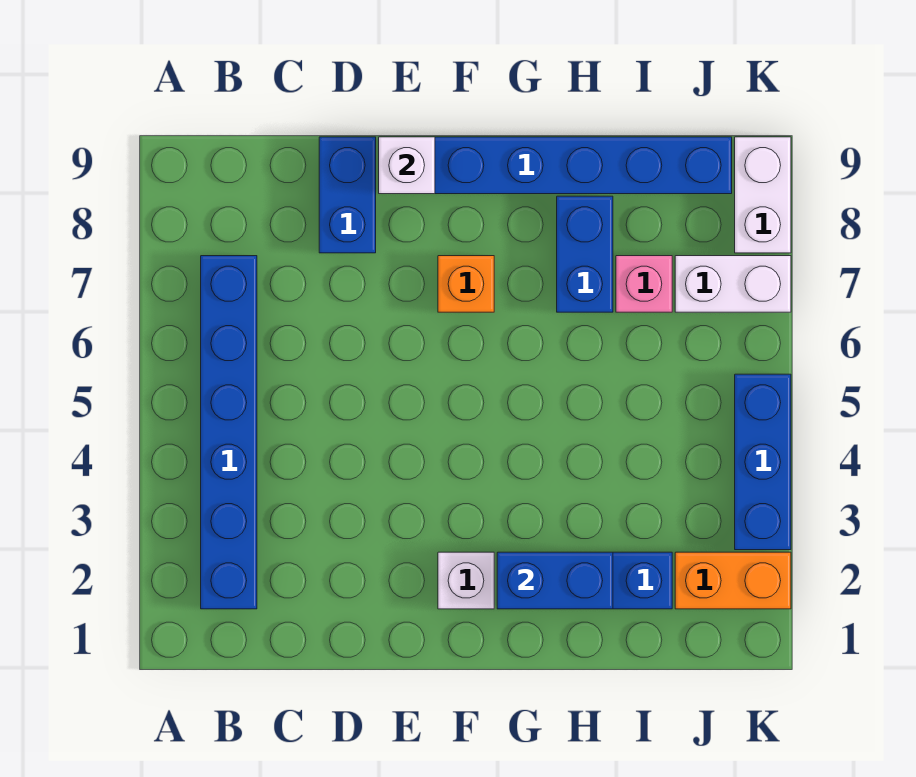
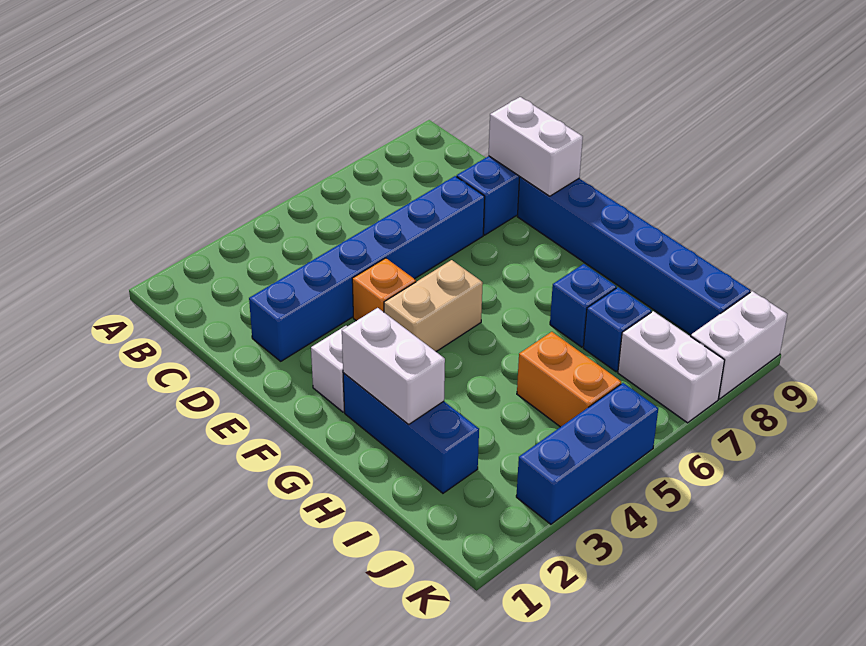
blue brick B2:B7 level 1 -> blue brick D2:D7 level 1
white brick E9 level 2 -> white brick D9:E9 level 2
none -> tan brick F4:F5 level 1
orange brick F7 level 1 -> orange brick E4 level 1
blue brick G2:H2 level 2 -> white brick G2:H2 level 2
blue brick H7:H8 level 1 -> blue brick H7 level 1
pink brick I7 level 1 -> blue brick I7 level 1
orange brick J2:K2 level 1 -> orange brick I5:J5 level 1

